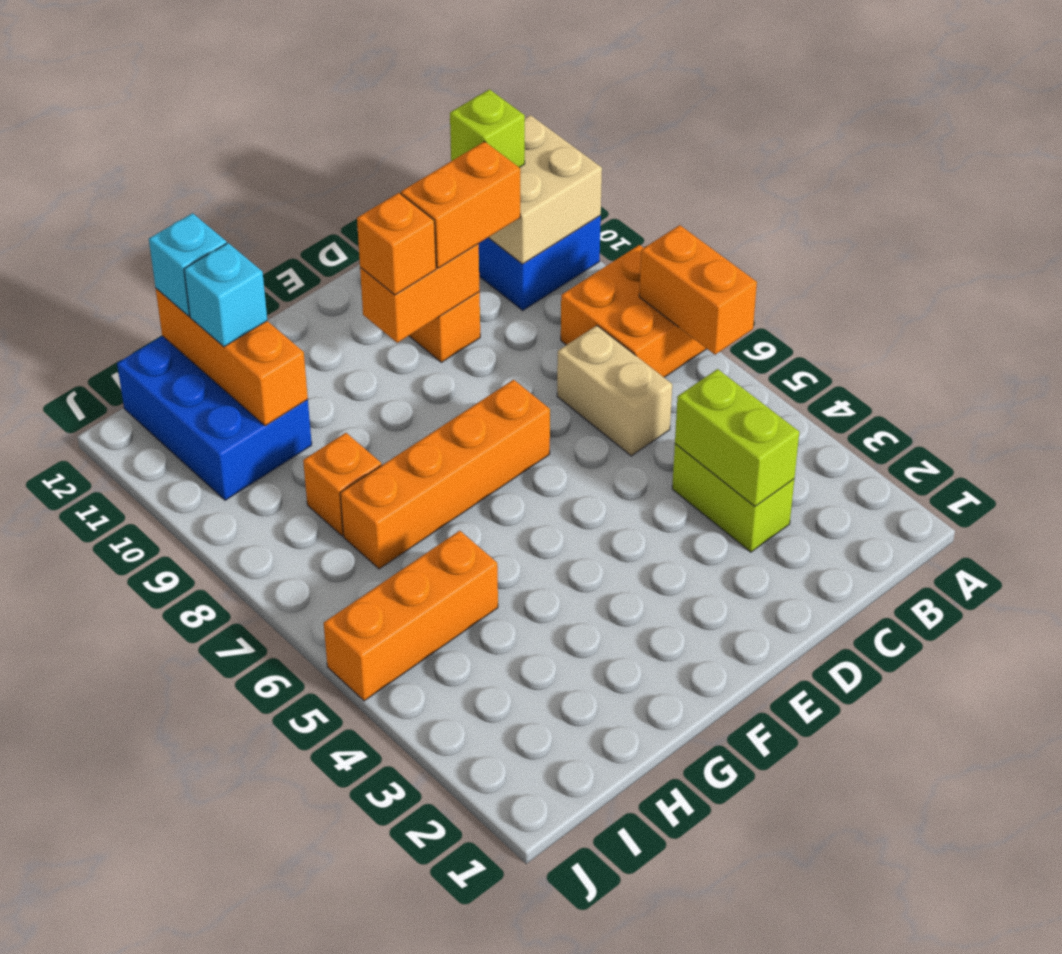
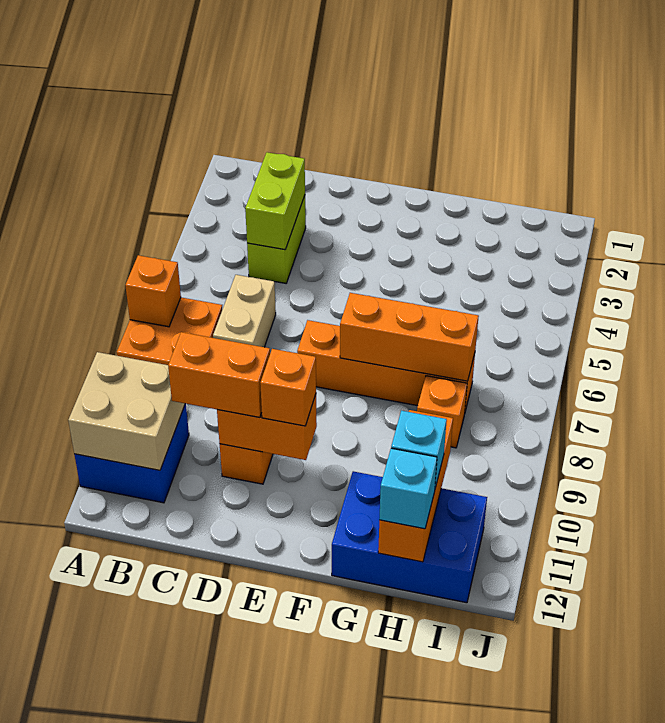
orange brick A6:A7 level 2 -> orange brick A7 level 2
lime brick B11 level 3 -> none
orange brick H5:J5 level 1 -> orange brick F7:H7 level 2
blue brick H10:I12 level 1 -> blue brick G11:I12 level 1

